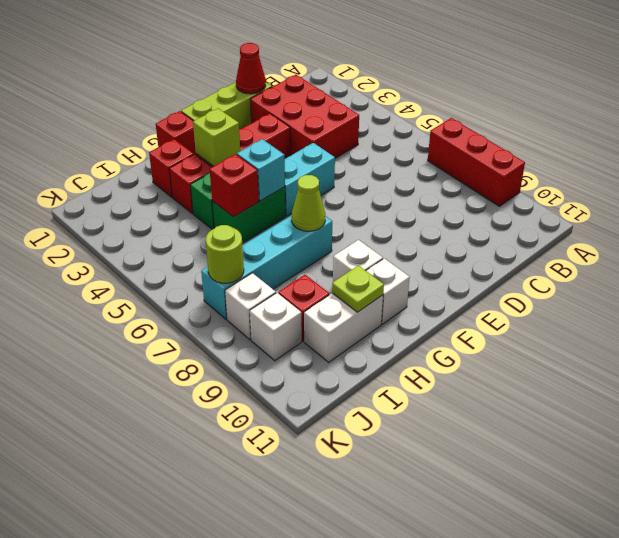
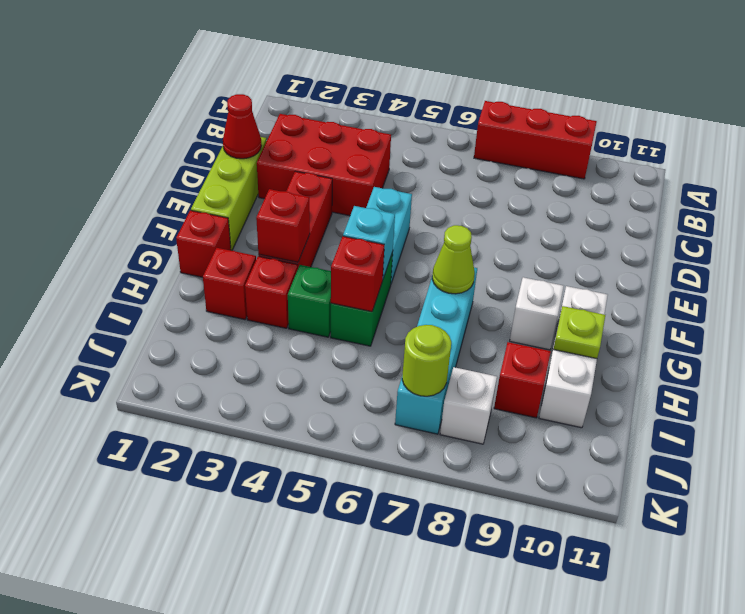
lime brick G3 level 2 -> red brick G3 level 2
white brick J9 level 1 -> none

